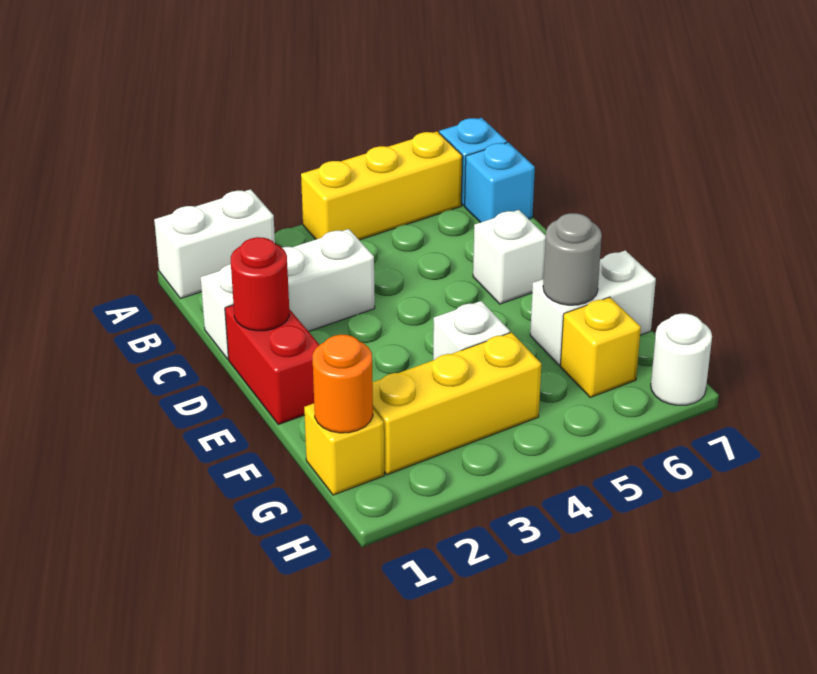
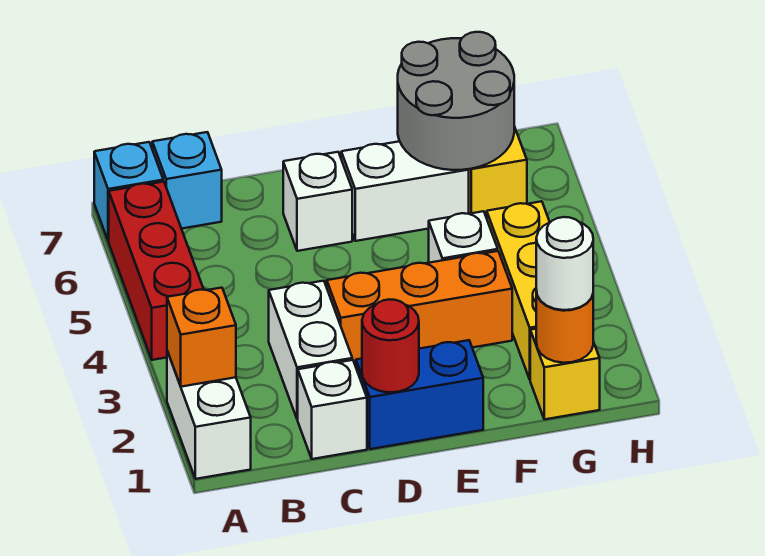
none -> orange brick A2 level 2
yellow brick A4:A6 level 1 -> red brick A4:A6 level 1
red brick D1:E1 level 1 -> blue brick D1:E1 level 1
none -> orange brick D3:F3 level 1
white brick F6:F7 level 1 -> white brick E6:F6 level 1
grey round brick F6 level 2 -> grey round brick F6:G7 level 2
white round brick H7 level 1 -> white round brick G1 level 3

